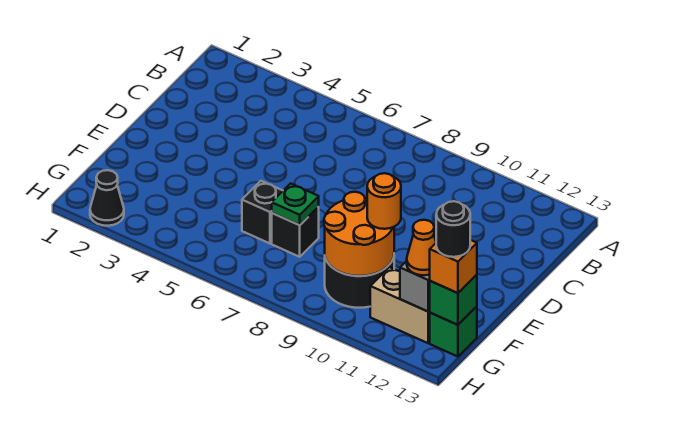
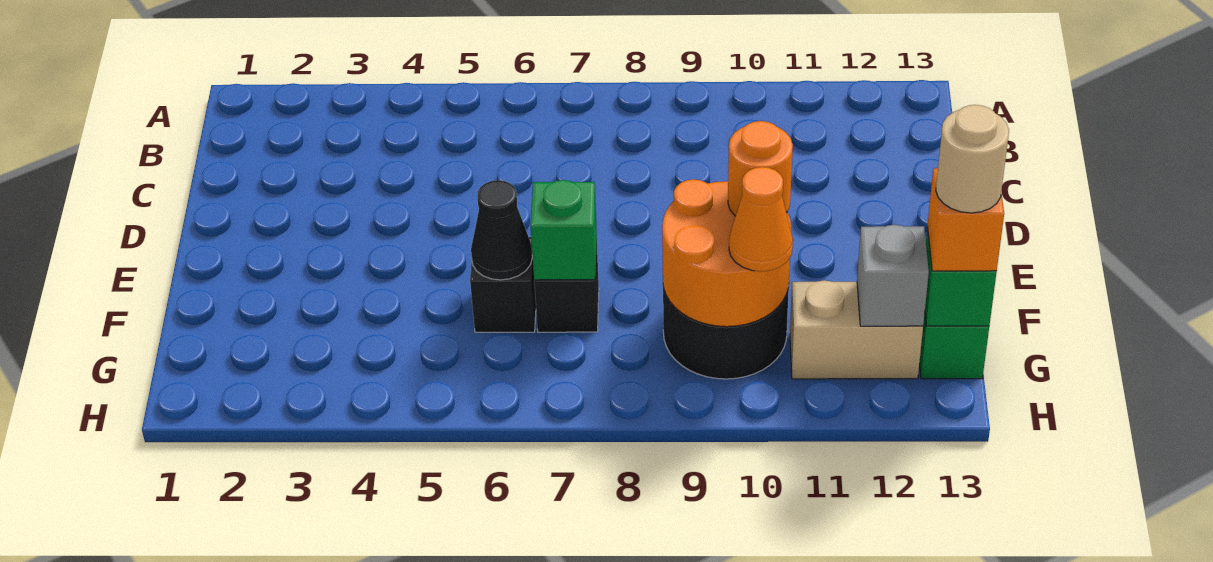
green plate F7 level 2 -> green brick F7 level 2
orange cone G12 level 3 -> orange cone G10 level 3
black round brick G13 level 4 -> tan round brick G13 level 4
black cone H2 level 1 -> black cone F6 level 2

